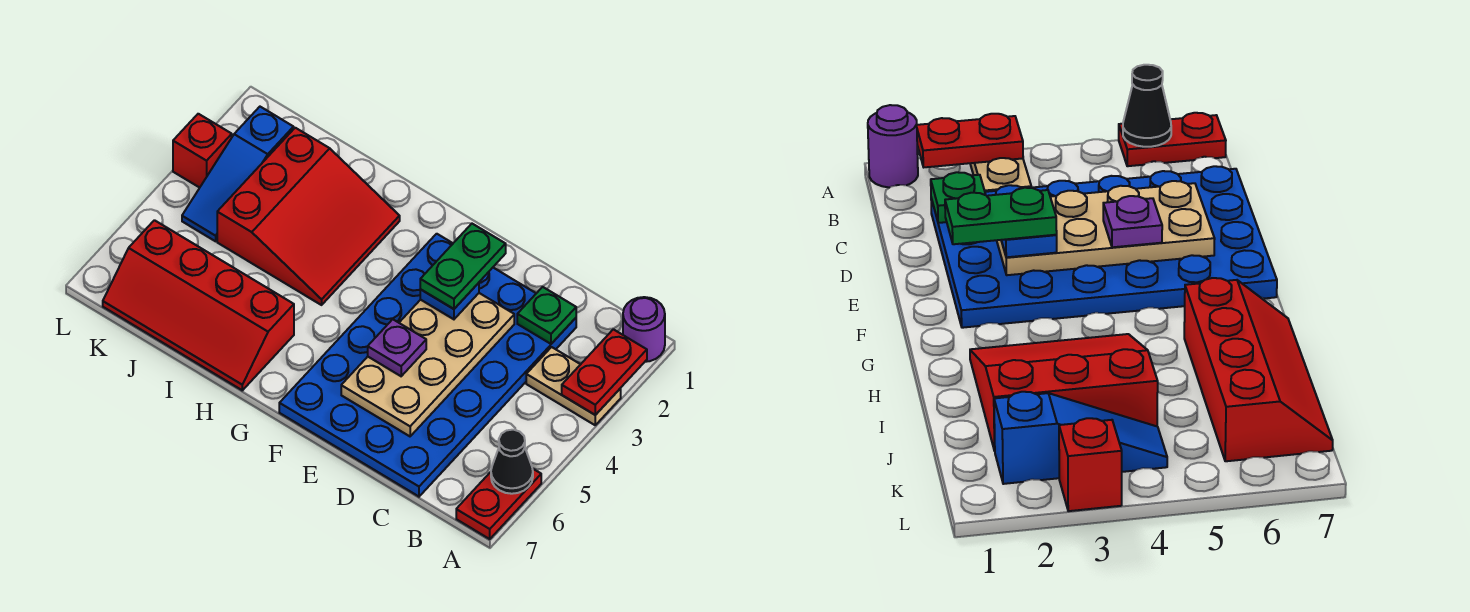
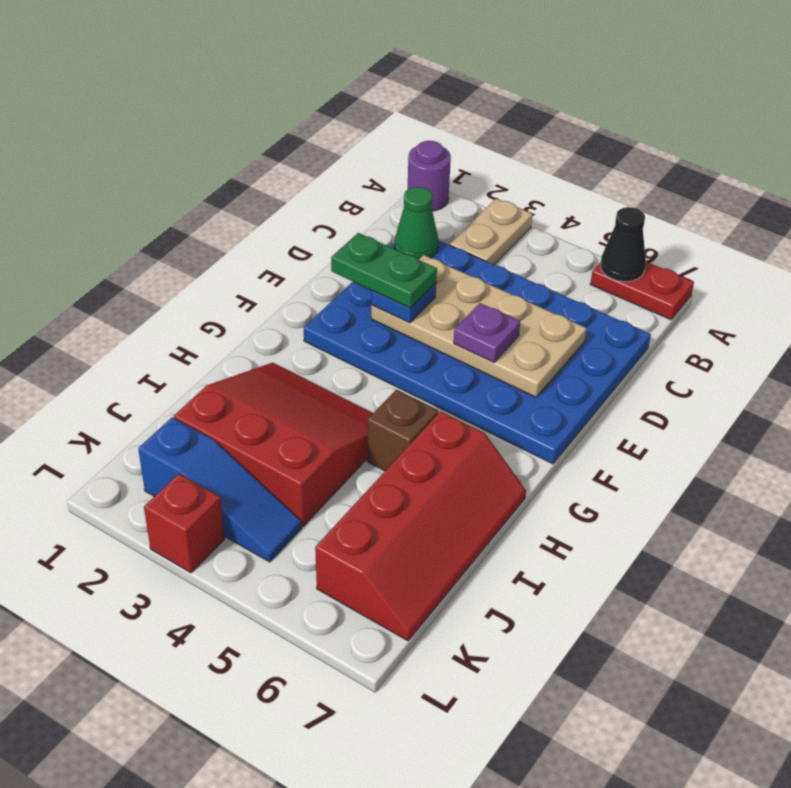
red plate A2:A3 level 2 -> none
green plate C2 level 2 -> green cone C2 level 2
none -> brown brick H5 level 1

